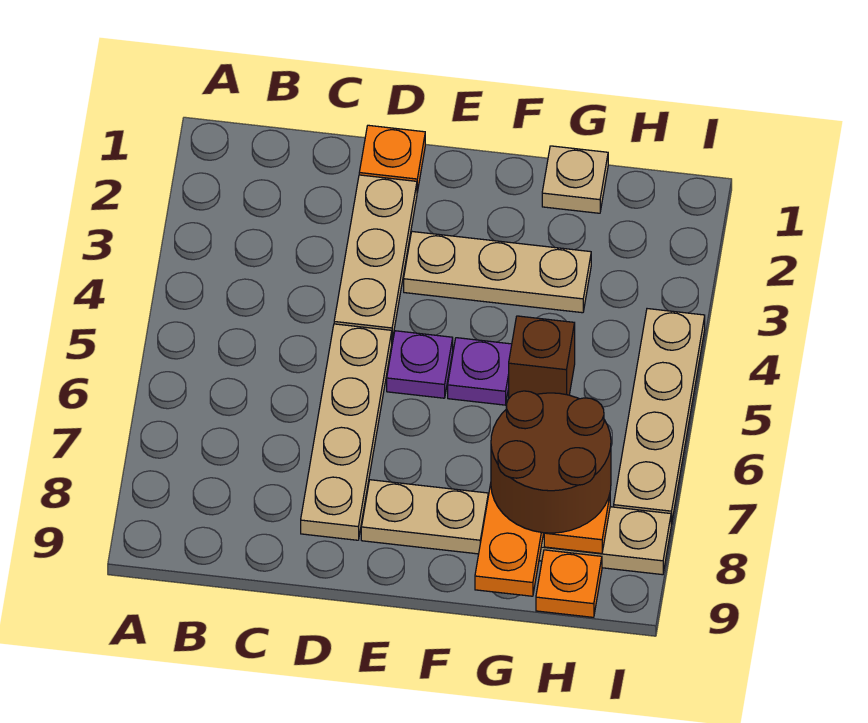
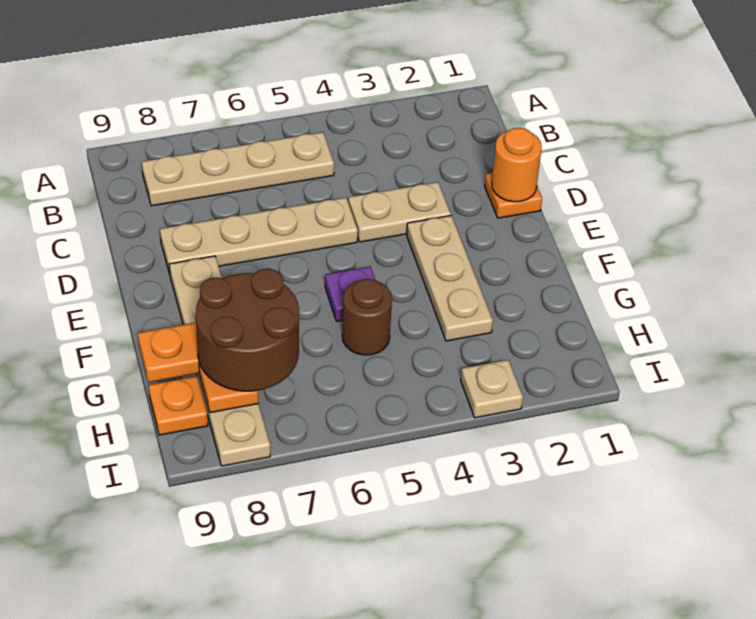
none -> orange round brick D1 level 2
tan plate D2:D4 level 1 -> tan plate D3:D4 level 1
purple plate E5 level 1 -> none
tan plate G1 level 1 -> tan plate I3 level 1
brown brick G5 level 1 -> brown round brick G5 level 1
tan plate I4:I7 level 1 -> tan plate B5:B8 level 1

